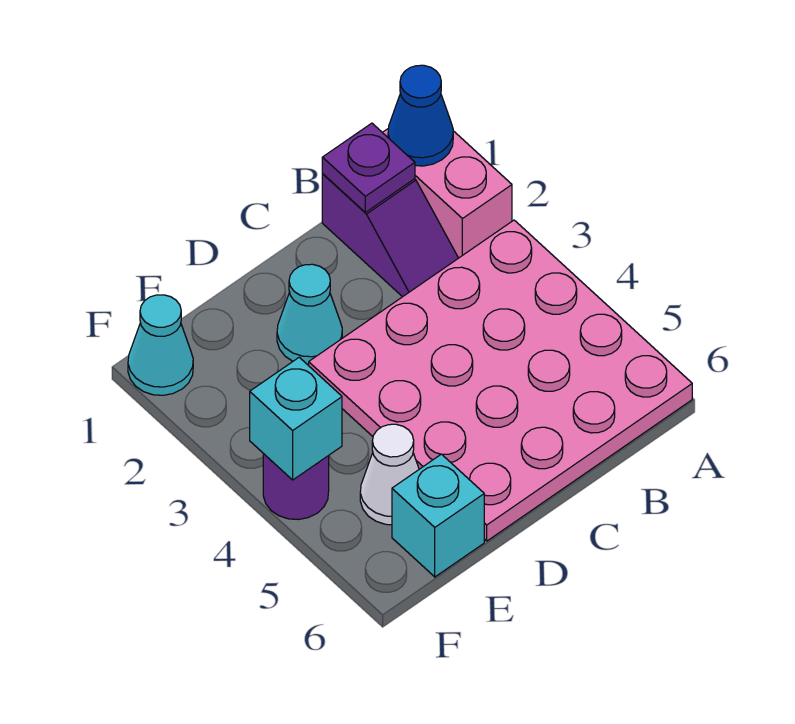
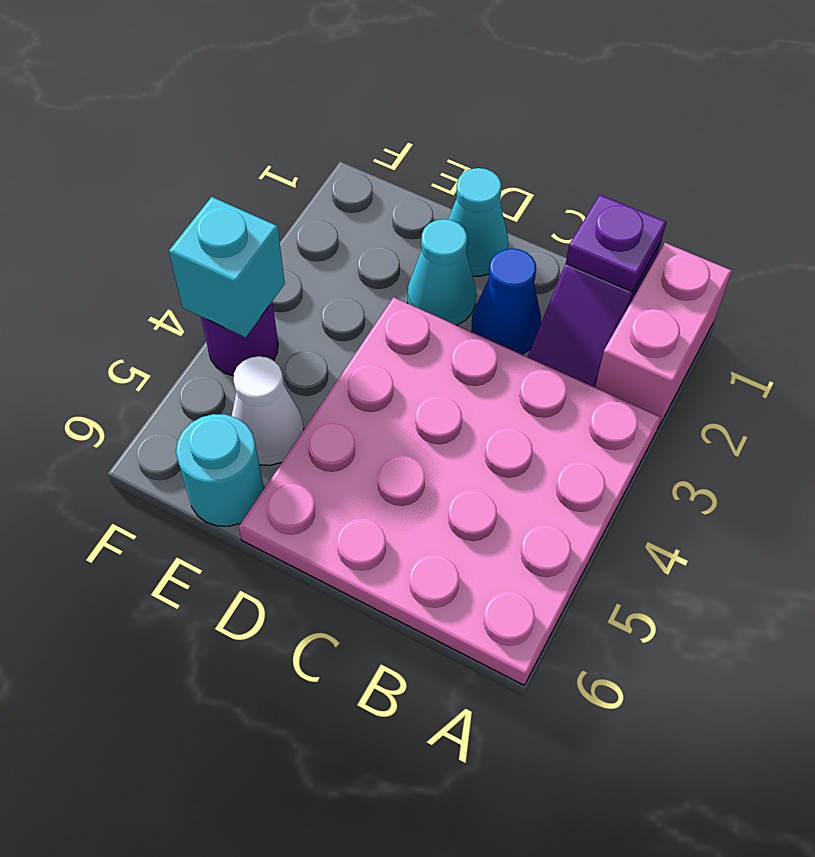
blue cone A1 level 2 -> blue cone C2 level 1
cyan brick E6 level 1 -> cyan round brick E6 level 1
cyan cone F1 level 1 -> cyan cone D1 level 1

